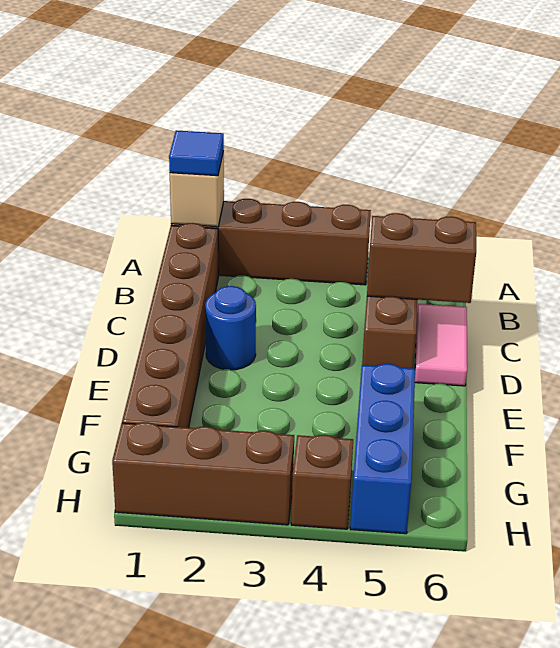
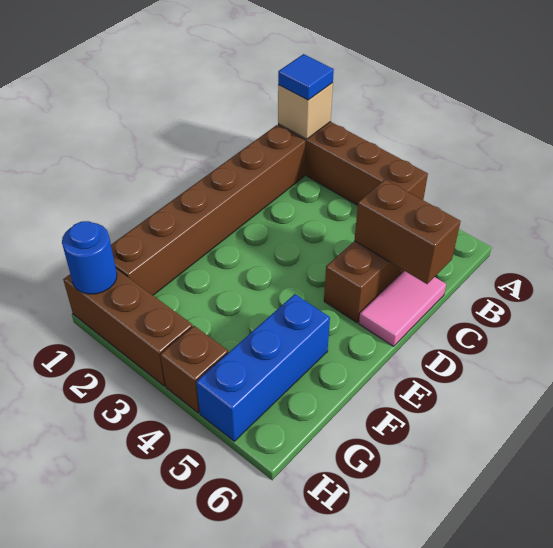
blue round brick D2 level 1 -> blue round brick H1 level 2

